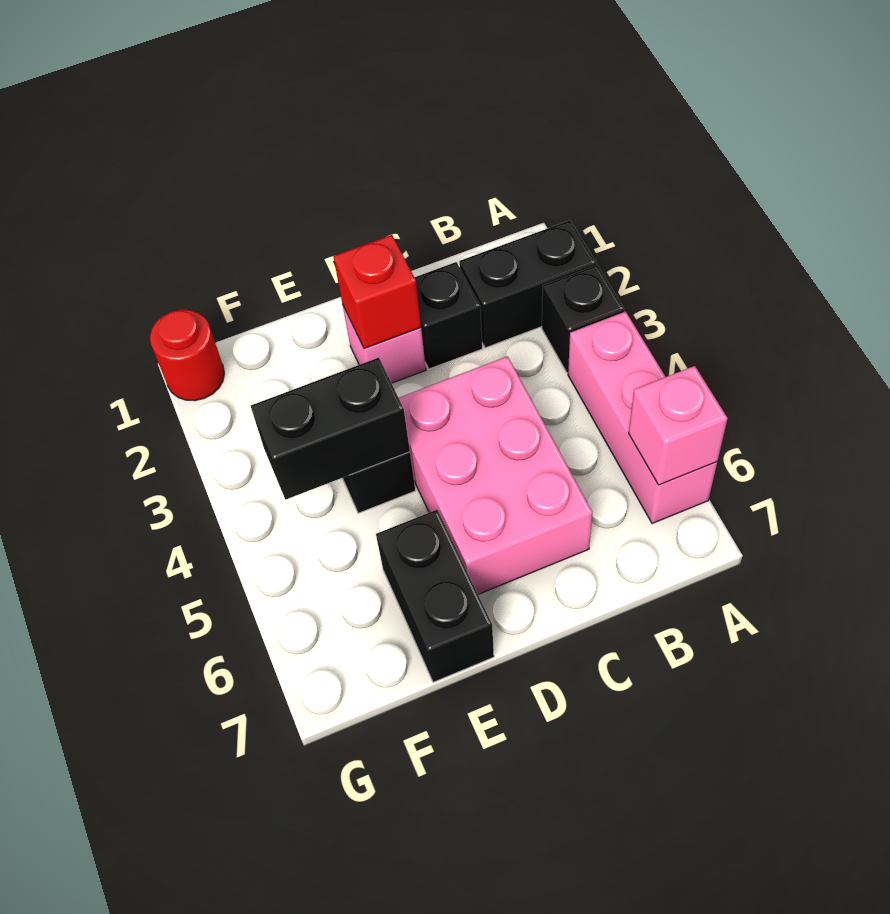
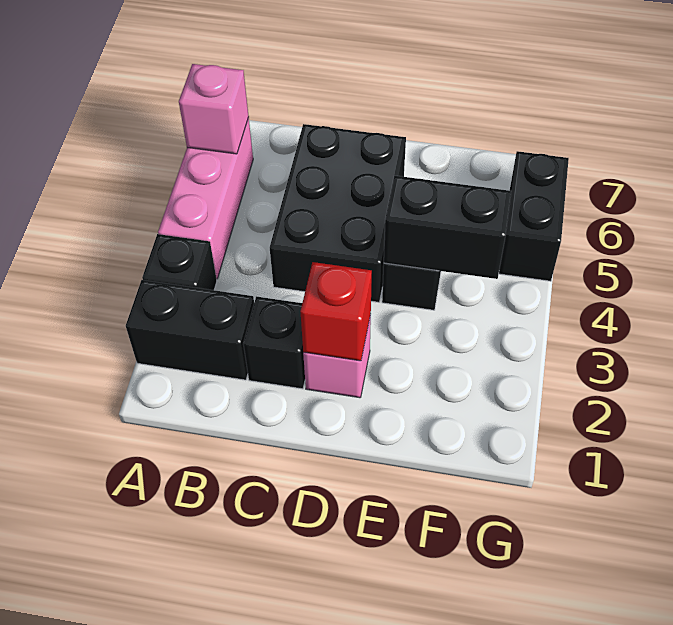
pink brick C4:D6 level 1 -> black brick C4:D6 level 1
black brick E6:E7 level 1 -> black brick G5:G6 level 1
red round brick G1 level 1 -> none

